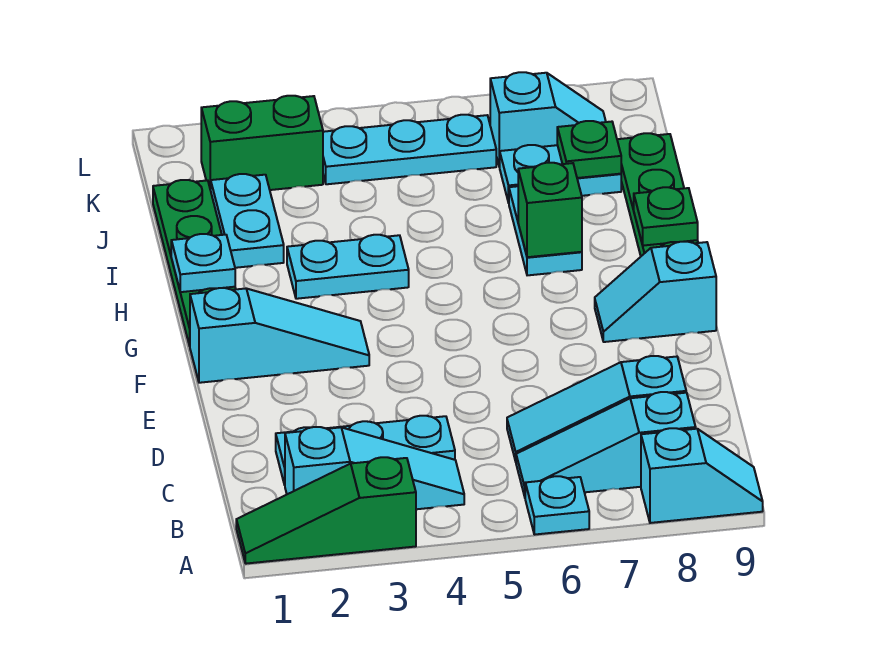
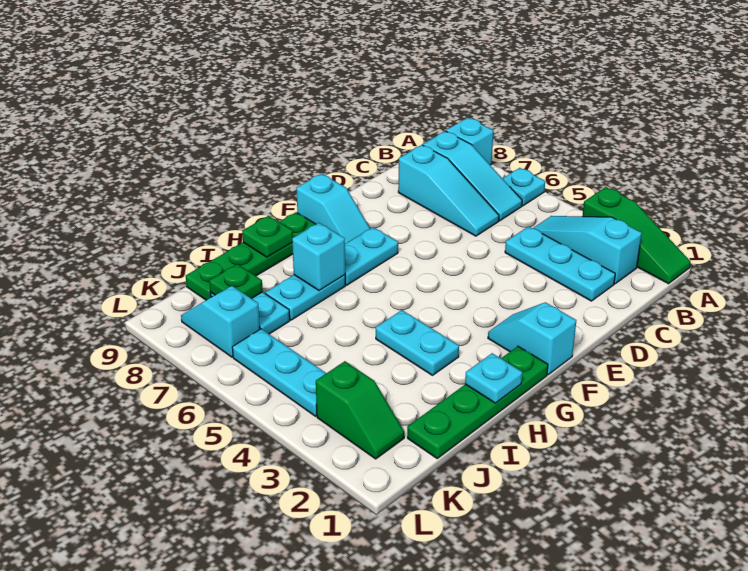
cyan slope F1:F3 level 1 top 1 -> cyan slope F1:F2 level 1 top 1
green brick H7 level 2 -> cyan brick H7 level 2
cyan plate I2:J2 level 1 -> cyan plate F7:G7 level 1
green brick K2:K3 level 1 -> green slope K2:K3 level 1 top 3

